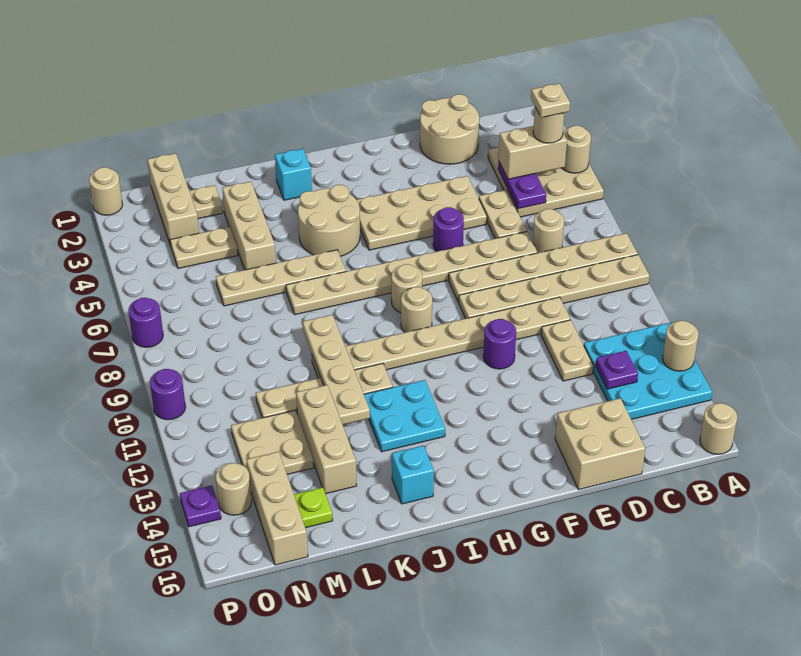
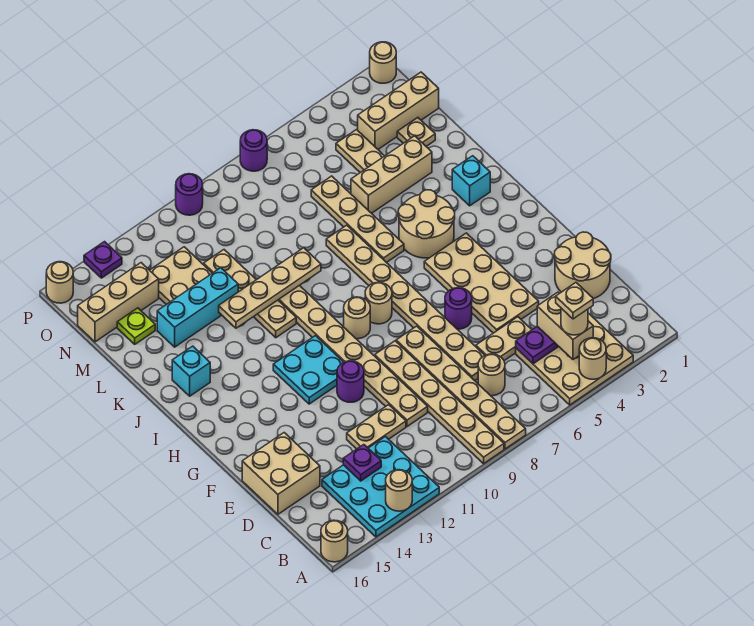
cyan plate I12:J13 level 1 -> cyan plate G11:H12 level 1
tan brick L12:L14 level 1 -> cyan brick L12:L14 level 1
tan round brick O14 level 1 -> tan round brick P16 level 1

